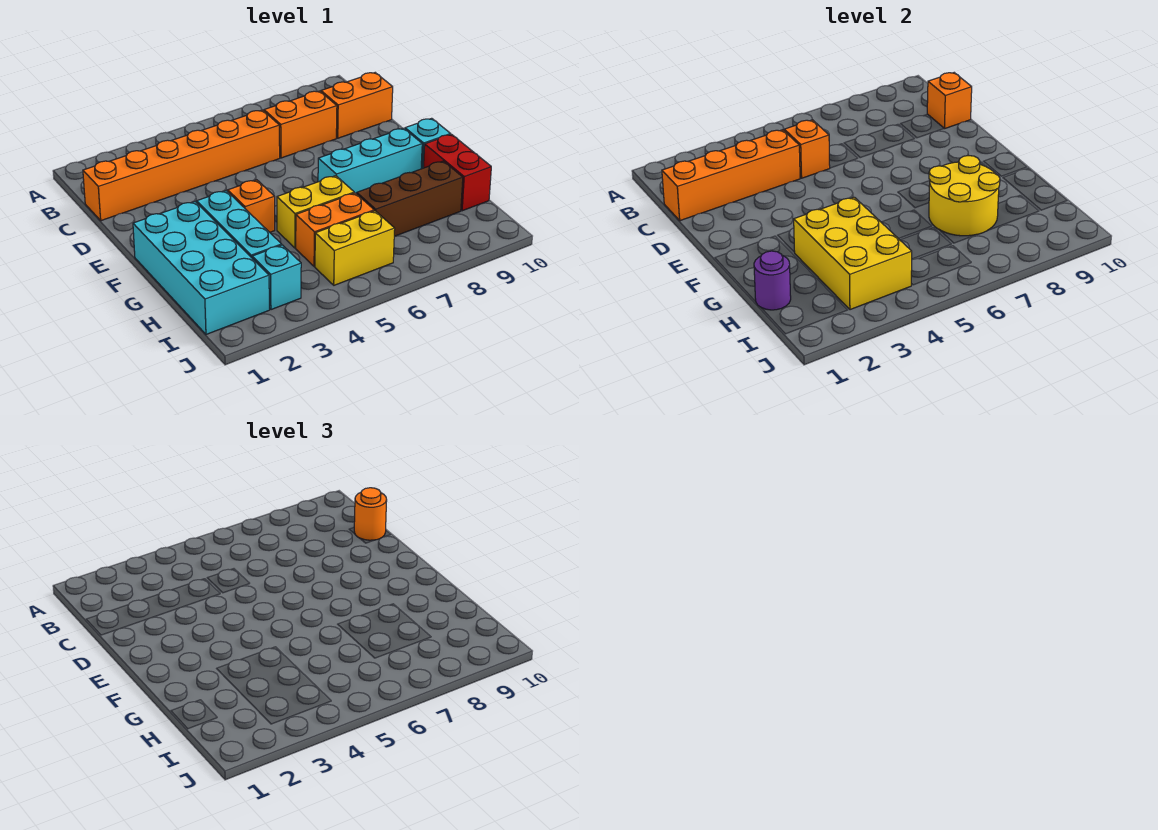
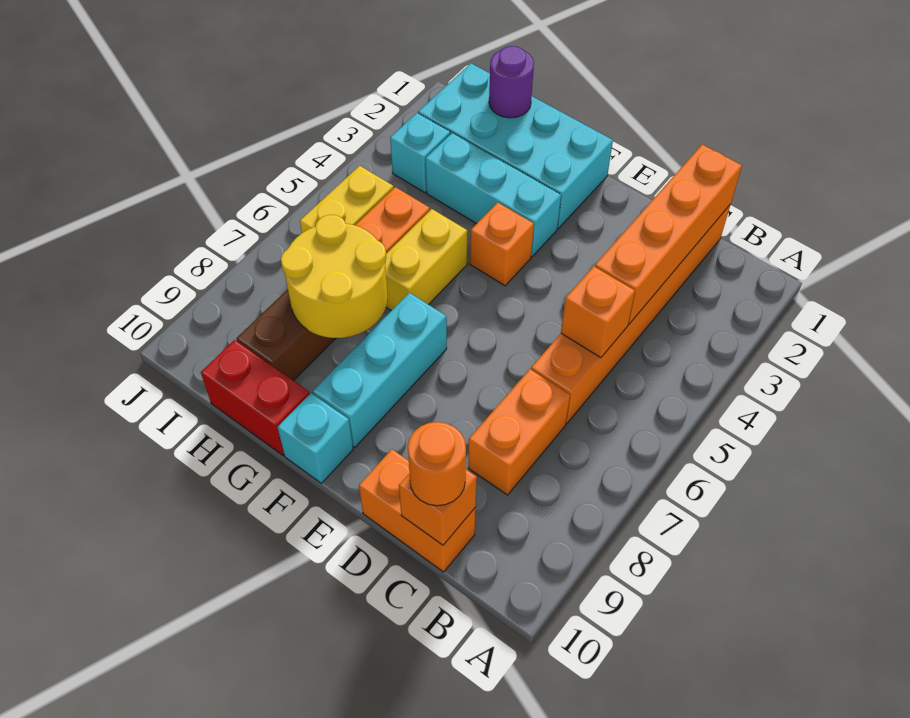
orange brick C9:C10 level 1 -> orange brick C10:D10 level 1
yellow brick G3:I4 level 2 -> none

